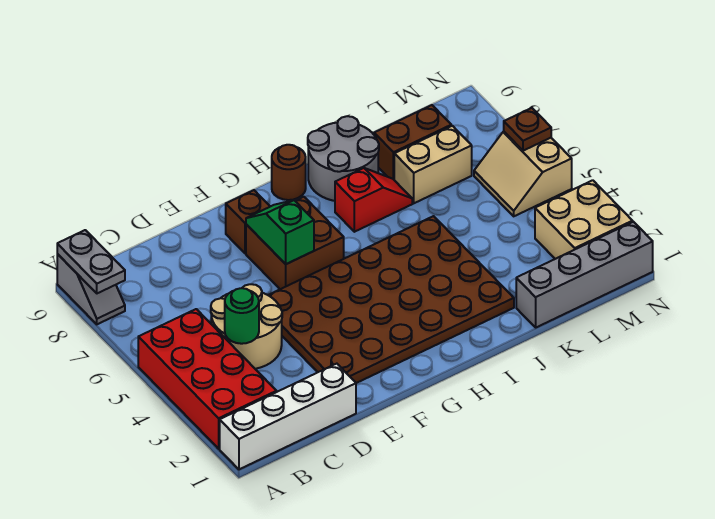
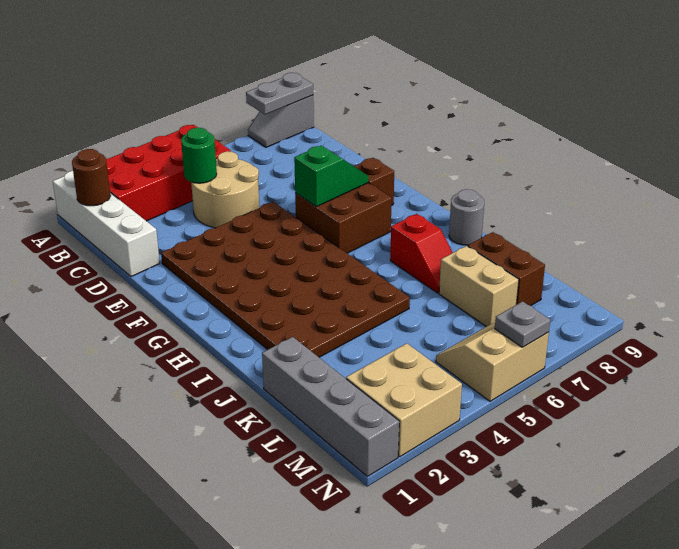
brown round brick H9 level 1 -> brown round brick B1 level 2
grey round brick I8:J9 level 1 -> grey round brick I9 level 1
brown plate N6 level 2 -> grey plate N6 level 2

